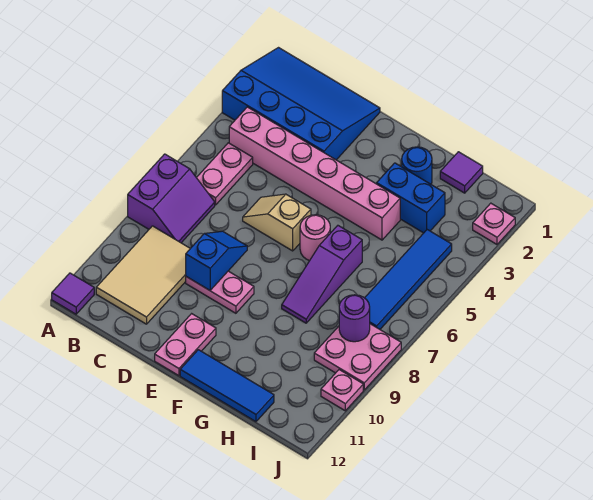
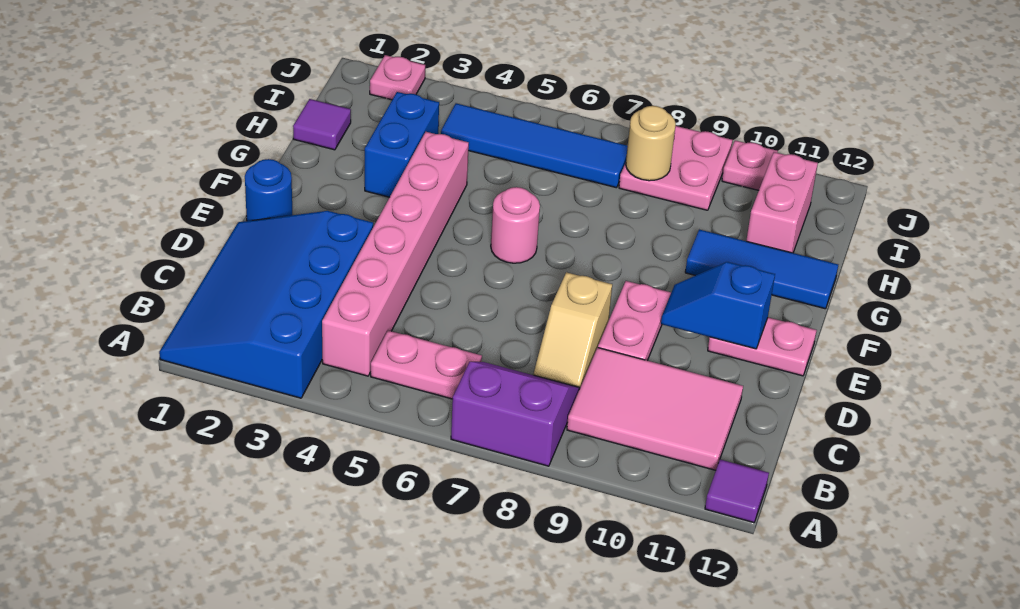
tan tile B9:C11 level 1 -> pink tile B9:C11 level 1
tan slope D6:E6 level 1 top E -> tan slope C8:D8 level 1 top D
blue slope D8:D9 level 2 top 9 -> blue slope E10:E11 level 2 top 11
blue tile F12:H12 level 1 -> blue tile G10:G12 level 1
blue round brick G2 level 1 -> blue round brick E1 level 1
purple slope G6:G8 level 1 top 6 -> none
none -> pink brick H11:I11 level 1
purple round brick I8 level 2 -> tan round brick I8 level 2

